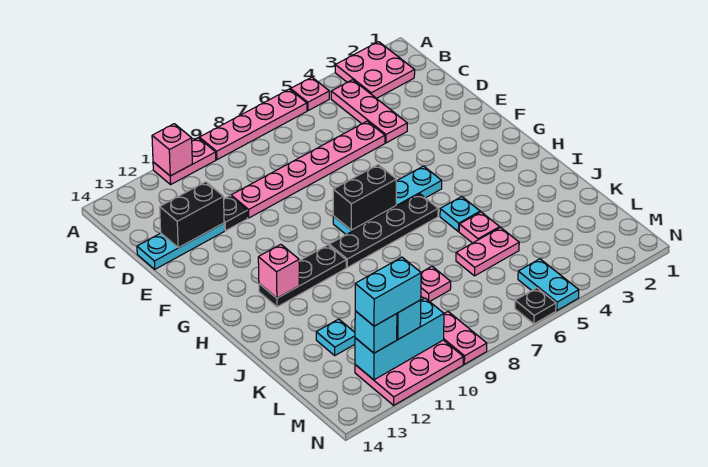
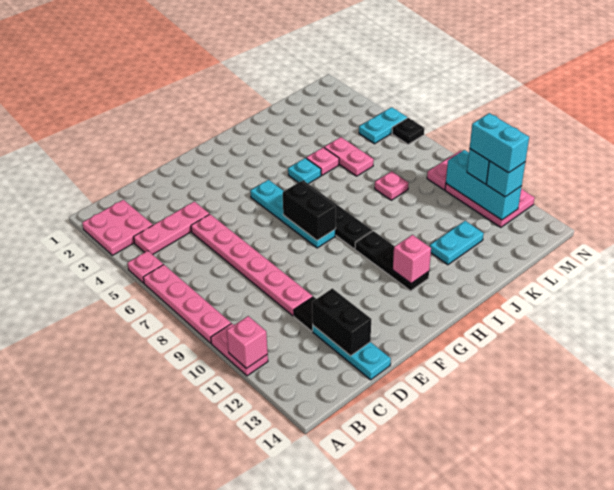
cyan plate K12 level 1 -> cyan plate J12:K12 level 1

